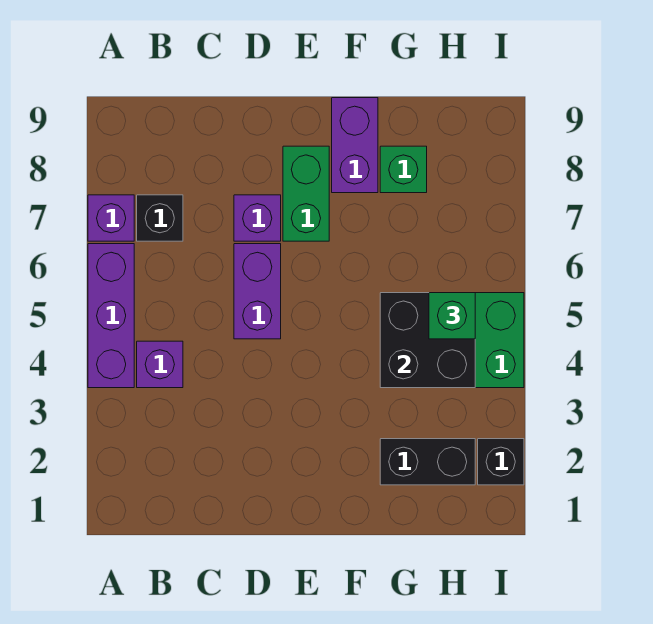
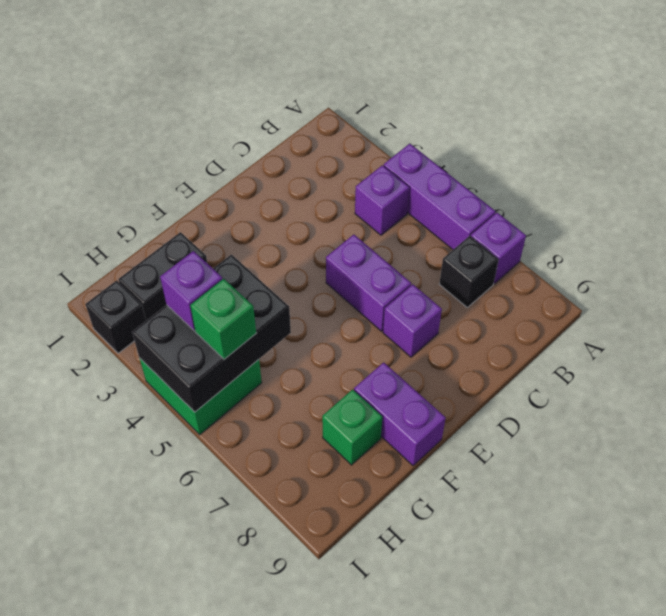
green brick E7:E8 level 1 -> none
black brick G4:H5 level 2 -> black brick G4:I5 level 2
none -> purple brick H4 level 3

